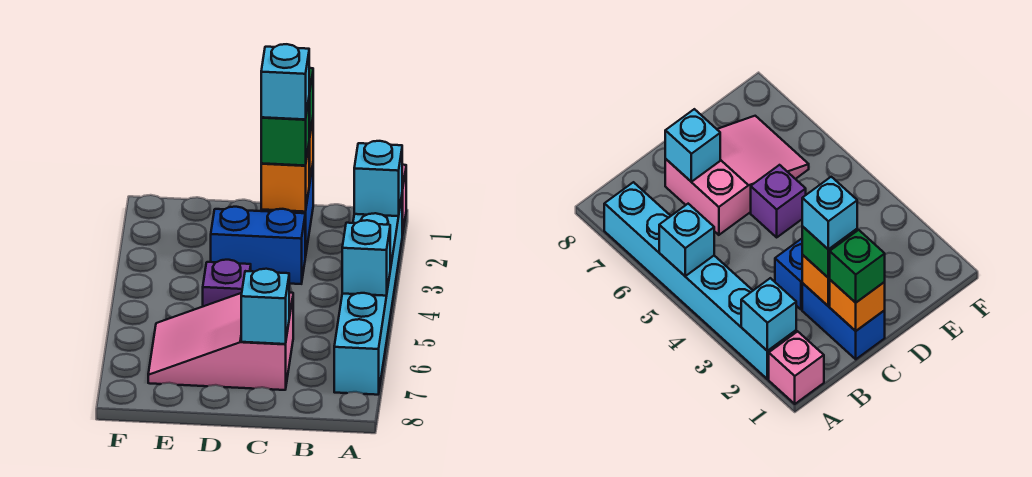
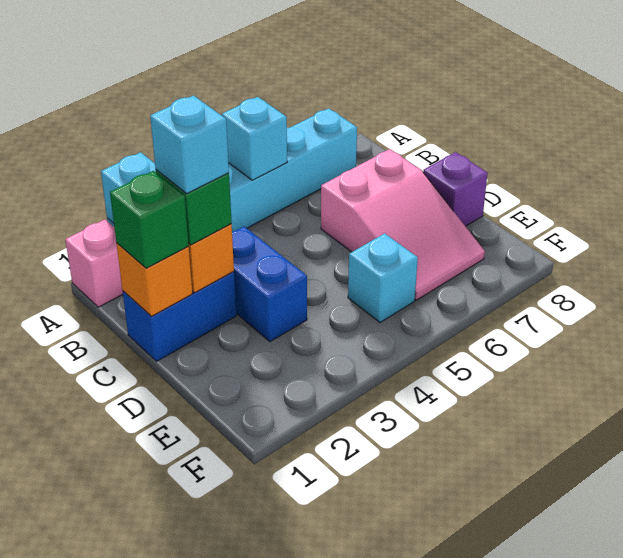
cyan brick C7 level 2 -> cyan brick E5 level 1
purple brick D5 level 1 -> purple brick D8 level 1

